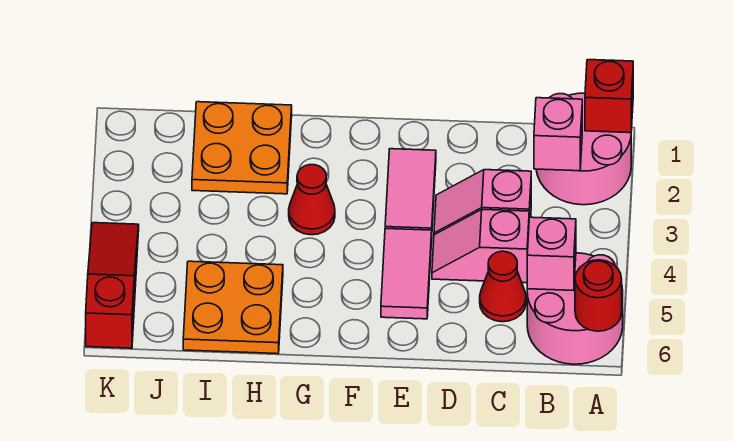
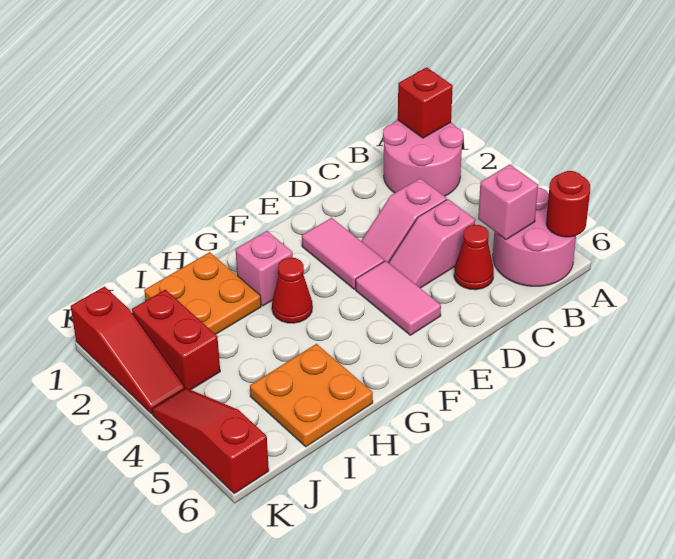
pink brick B2 level 2 -> pink brick G2 level 1
none -> red brick J2:J3 level 1
none -> red slope K1:K3 level 1 top 1

